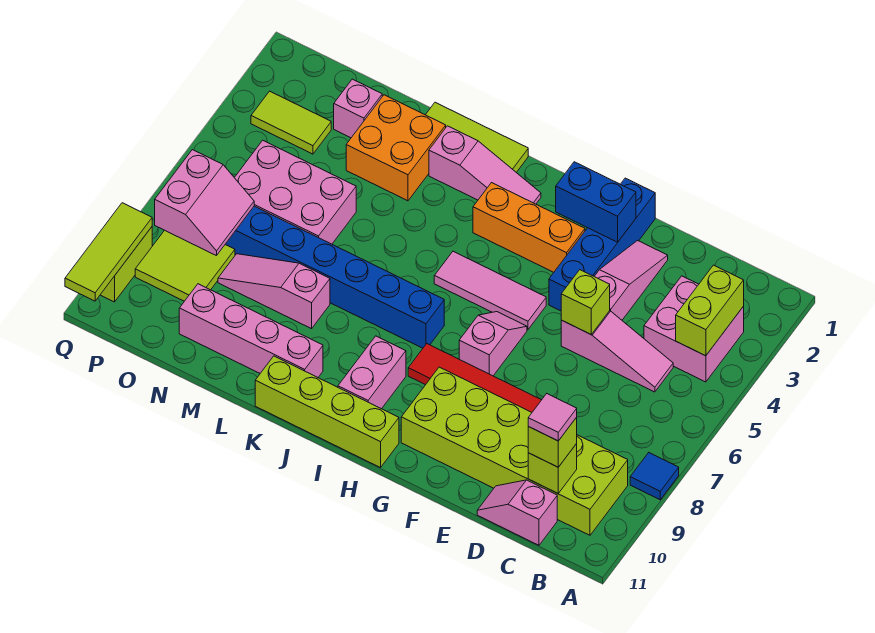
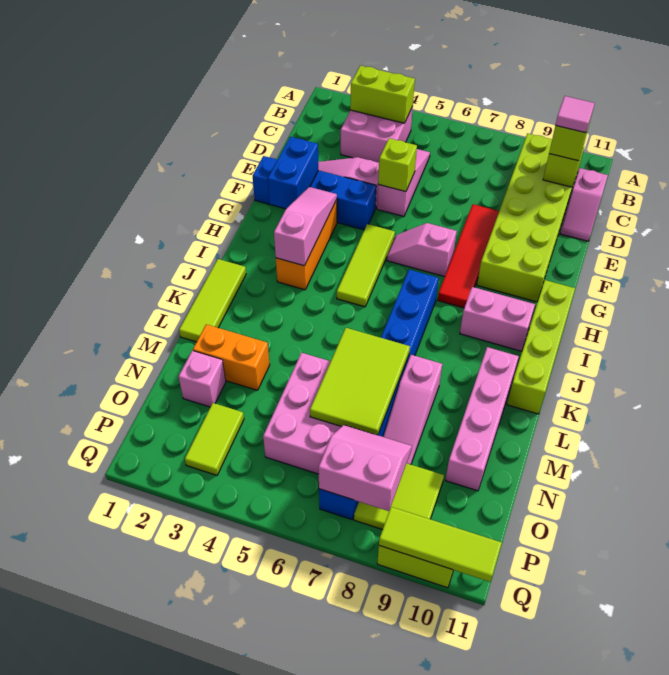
blue tile A8 level 1 -> none
pink tile G5:I5 level 1 -> lime tile G5:I5 level 1
pink slope I2:K2 level 1 top K -> pink slope G3:I3 level 2 top I
orange brick L2:M3 level 1 -> orange brick M2:M3 level 1
none -> lime tile L6:N7 level 2

